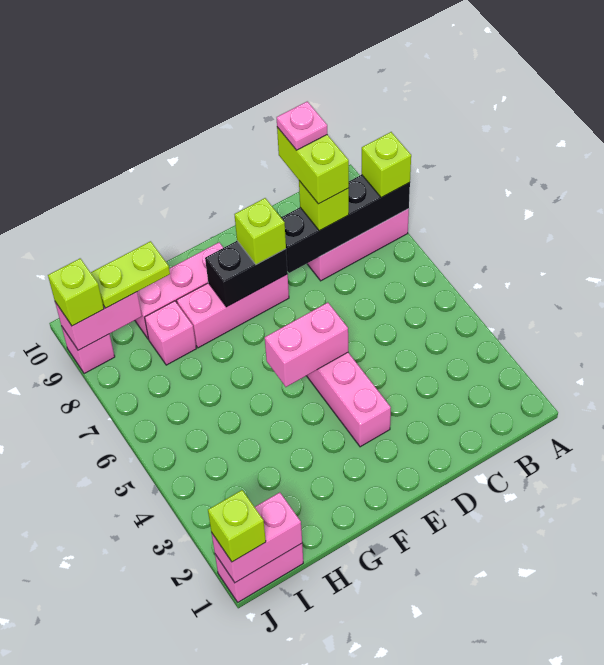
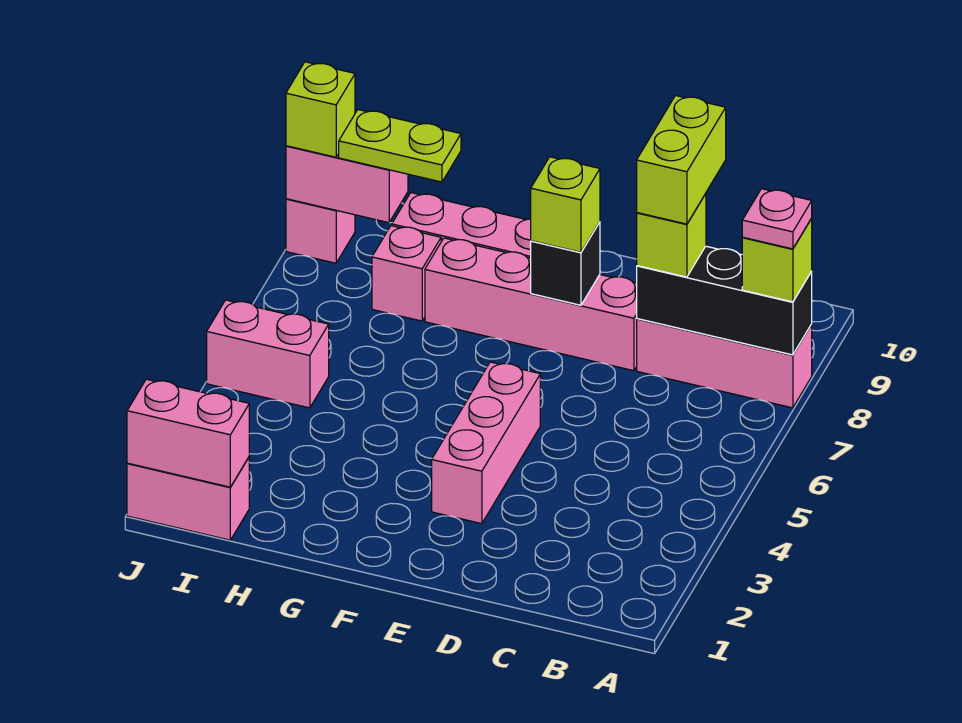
black brick A8:D8 level 2 -> black brick A8:C8 level 2
pink plate C9 level 5 -> pink plate A8 level 4
pink brick E5:F5 level 2 -> pink brick I5:J5 level 1
pink brick E8:G8 level 1 -> pink brick D8:G8 level 1
black brick E8:F8 level 2 -> black brick E8 level 2
lime brick J1 level 3 -> none

